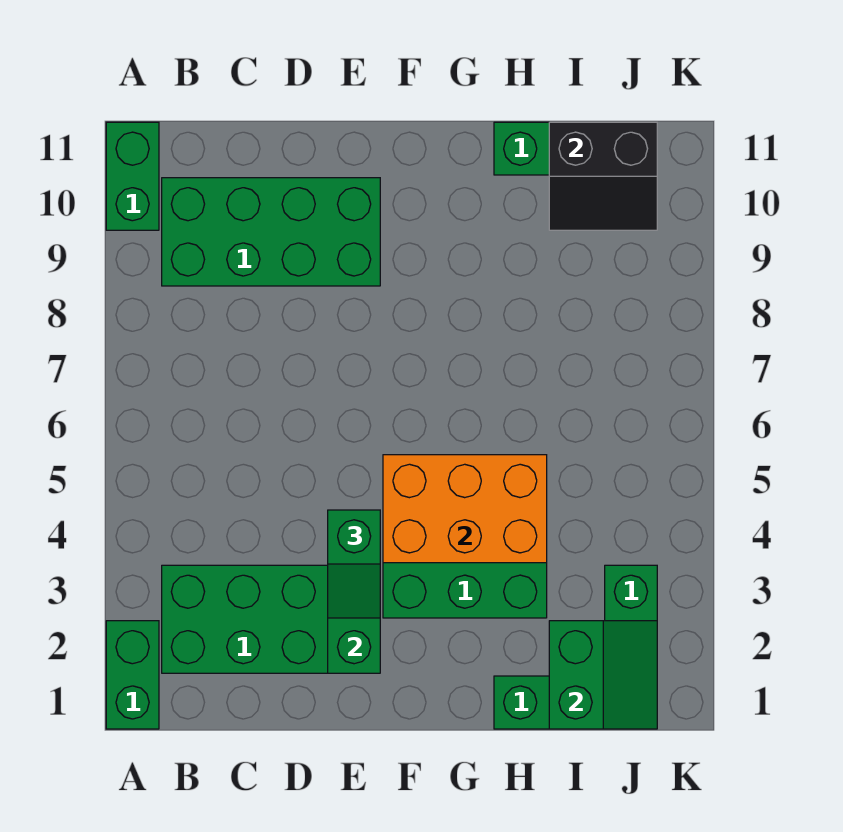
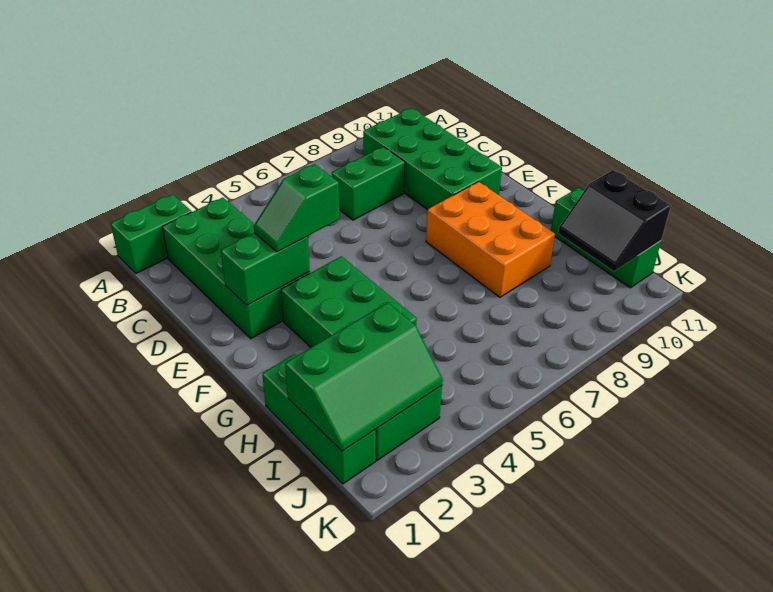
green brick A10:A11 level 1 -> green brick C7:C8 level 1
orange brick F4:H5 level 2 -> orange brick F8:H9 level 1
green slope I1:J2 level 2 top I -> green slope I1:J3 level 2 top I

